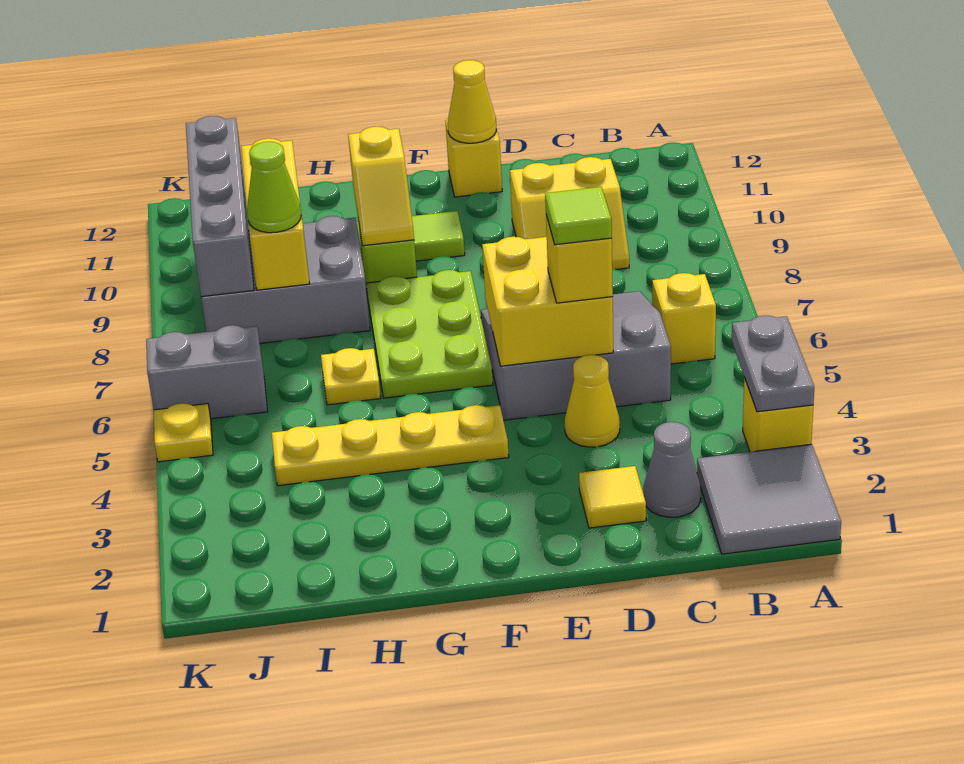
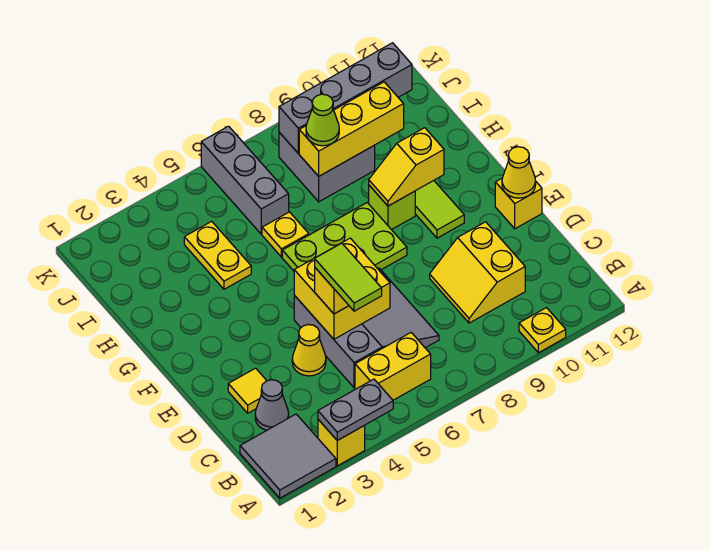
yellow brick B6 level 1 -> yellow brick B5:B6 level 1
lime tile D5 level 4 -> lime tile C5:D5 level 4
yellow plate F4:I4 level 1 -> yellow plate H4:I4 level 1
grey brick H8:J9 level 1 -> grey brick I8:J9 level 1
grey brick J6:K6 level 1 -> grey brick I6:K6 level 1
yellow plate K5 level 1 -> yellow plate A10 level 1

